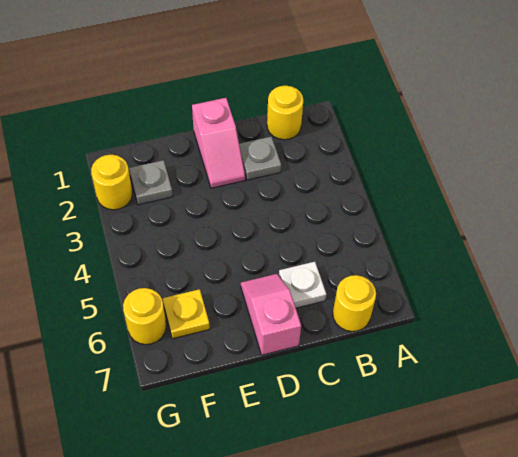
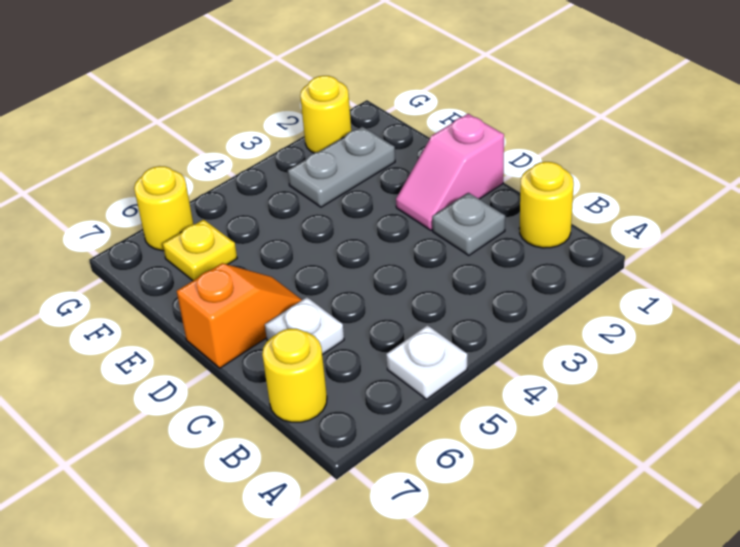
none -> white plate A5 level 1
pink slope D6:D7 level 1 top 7 -> orange slope D6:D7 level 1 top 7
grey plate F2 level 1 -> grey plate F2:F3 level 1

